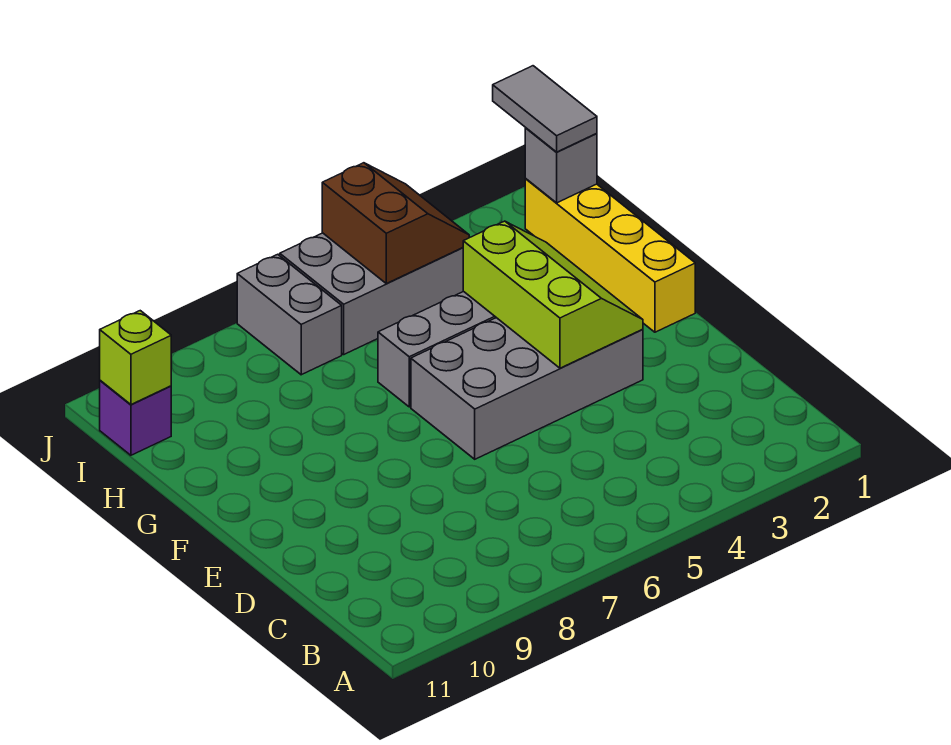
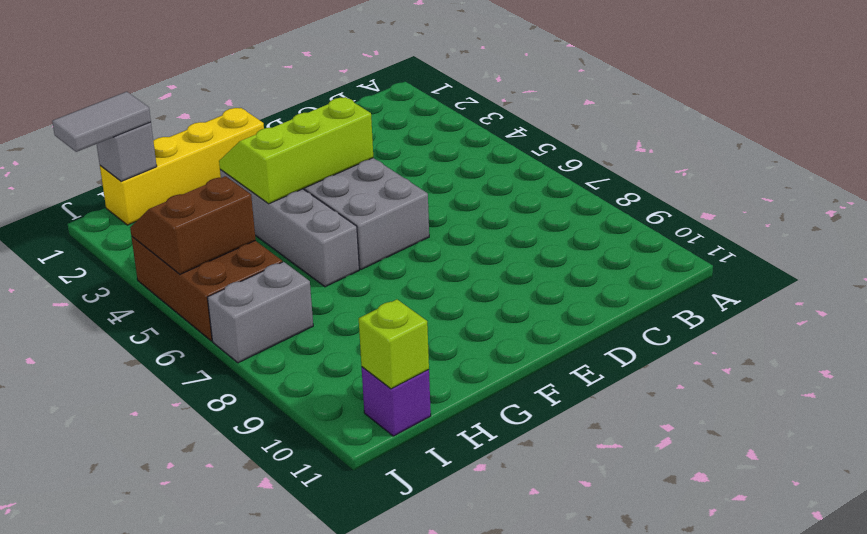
grey brick I4:J6 level 1 -> brown brick I4:J6 level 1

